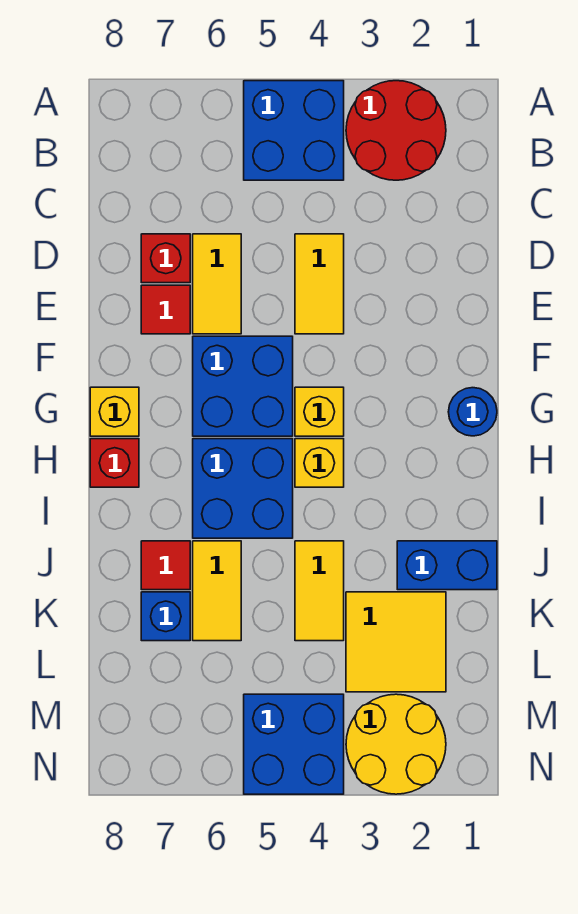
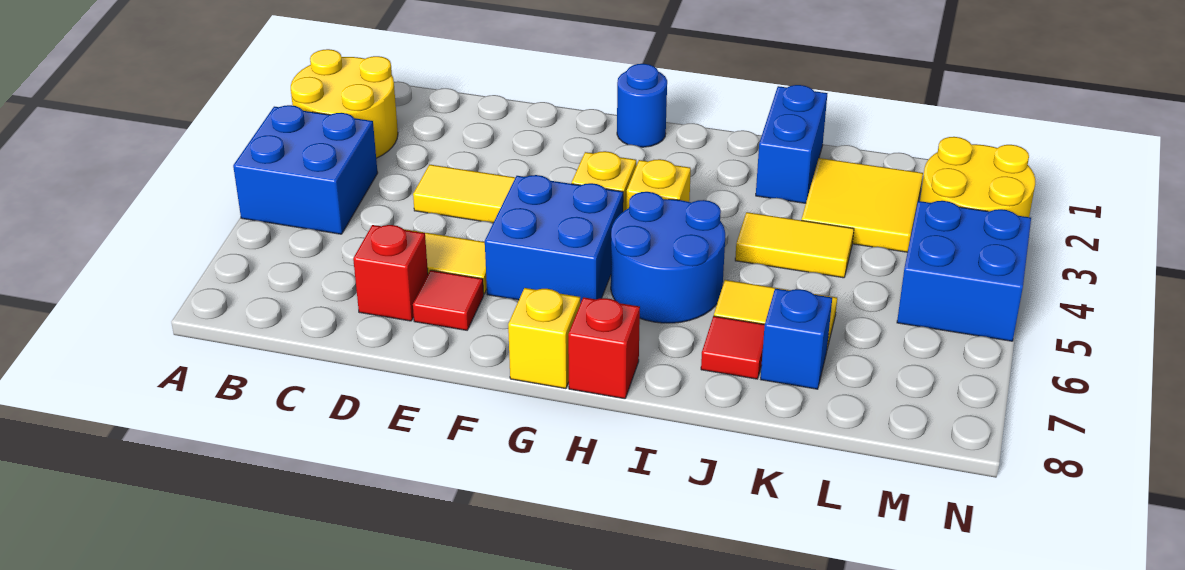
red round brick A2:B3 level 1 -> yellow round brick A2:B3 level 1
blue brick H5:I6 level 1 -> blue round brick H5:I6 level 1

